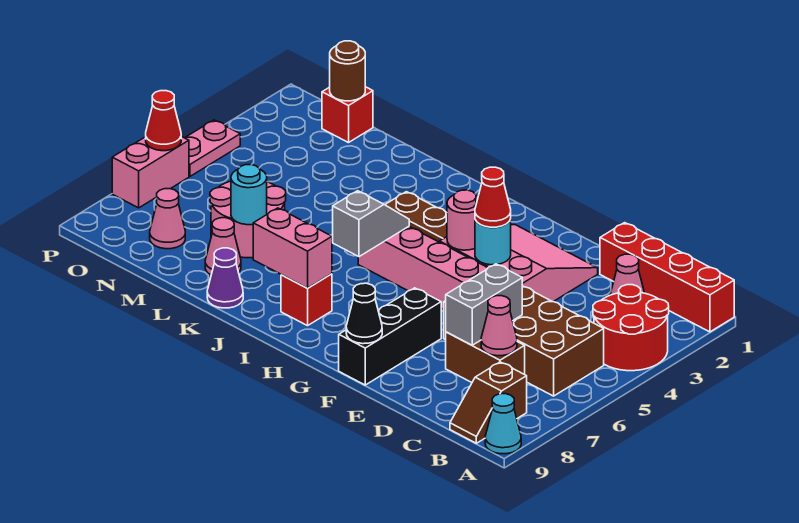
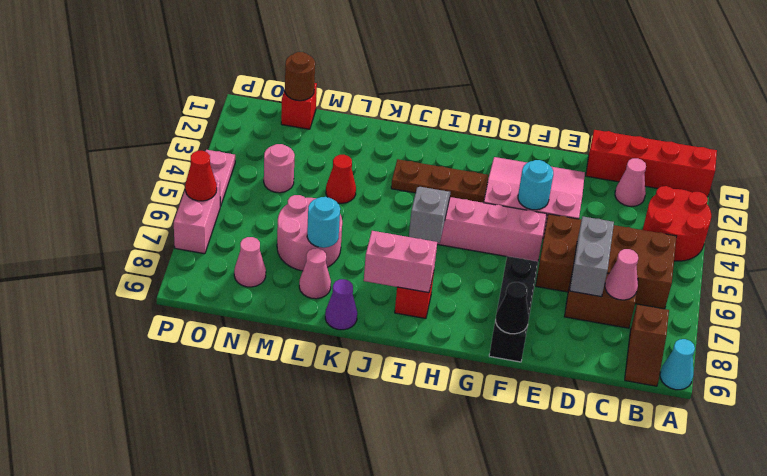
red cone F4 level 3 -> red cone L4 level 1
pink round brick G4 level 2 -> pink round brick N4 level 1

